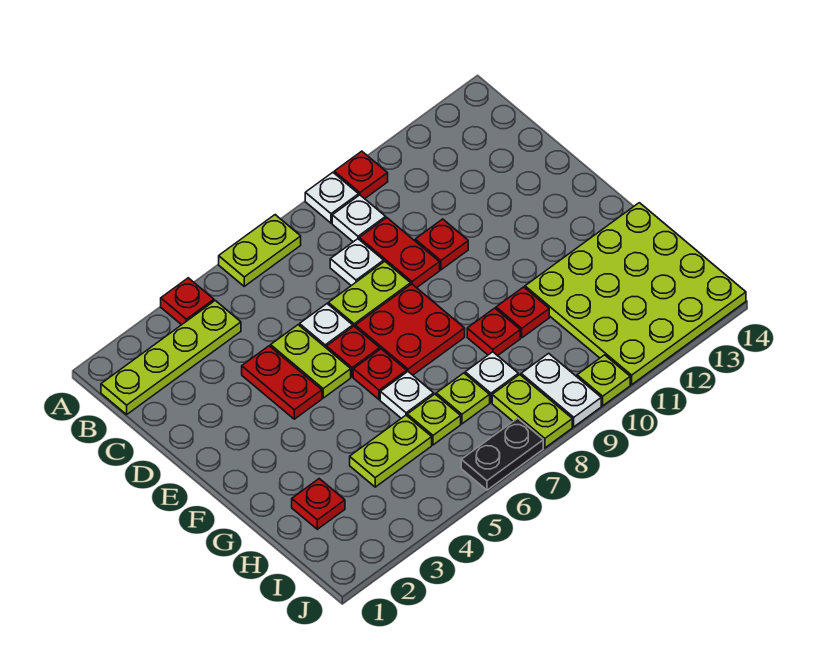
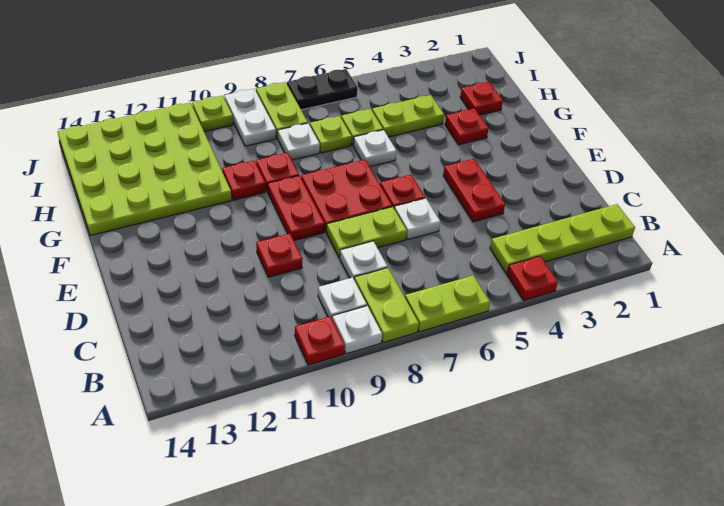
red plate C9:D9 level 1 -> red plate E9:F9 level 1
lime plate D5:E5 level 1 -> lime plate A8:B8 level 1
red plate F6 level 1 -> red plate G3 level 1

